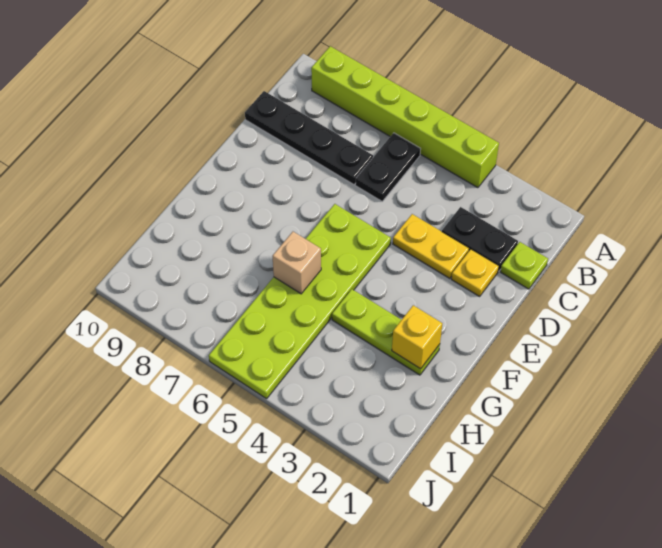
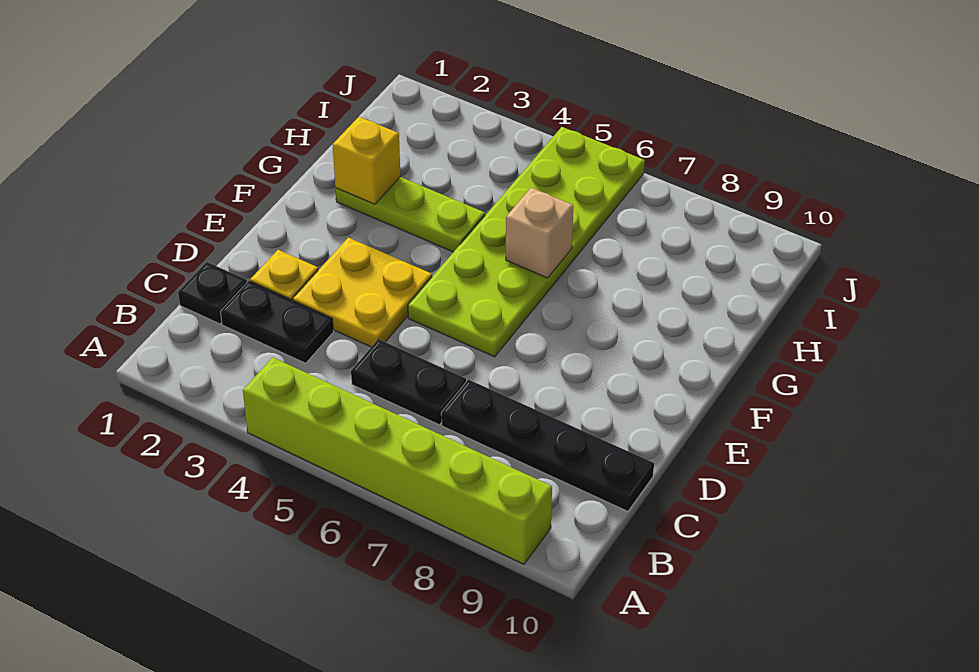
black plate B6:C6 level 1 -> black plate C5:C6 level 1
lime plate C1 level 1 -> black plate C1 level 1
yellow plate D3:D4 level 1 -> yellow plate D3:E4 level 1

